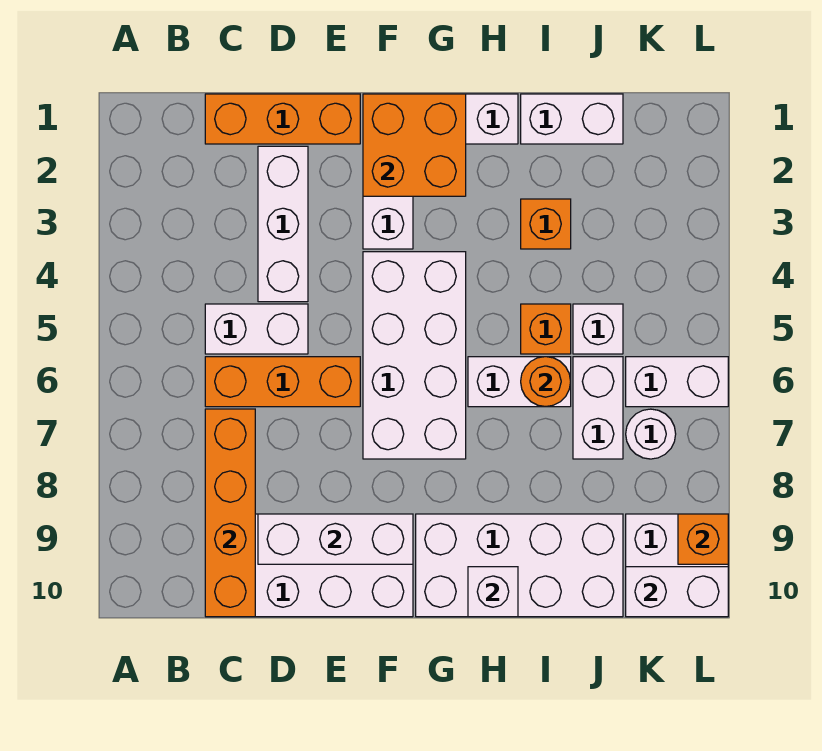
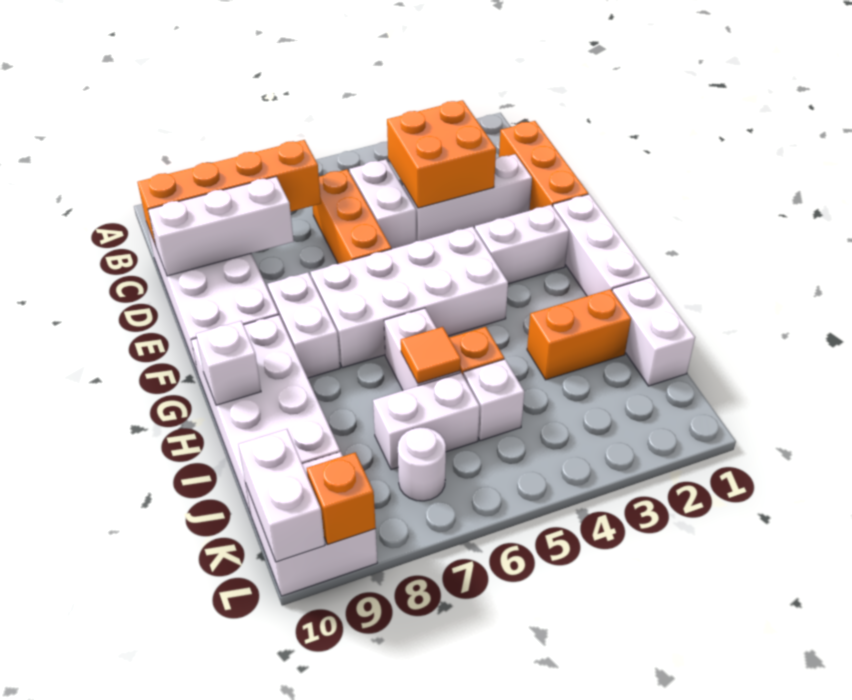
white brick D9:F9 level 2 -> white brick D8:D10 level 2
orange brick F1:G2 level 2 -> orange brick C3:D4 level 2
orange brick I3 level 1 -> orange brick I2:I3 level 1
orange round brick I6 level 2 -> orange tile I6 level 2
white brick K6:L6 level 1 -> white brick F8:G8 level 1

